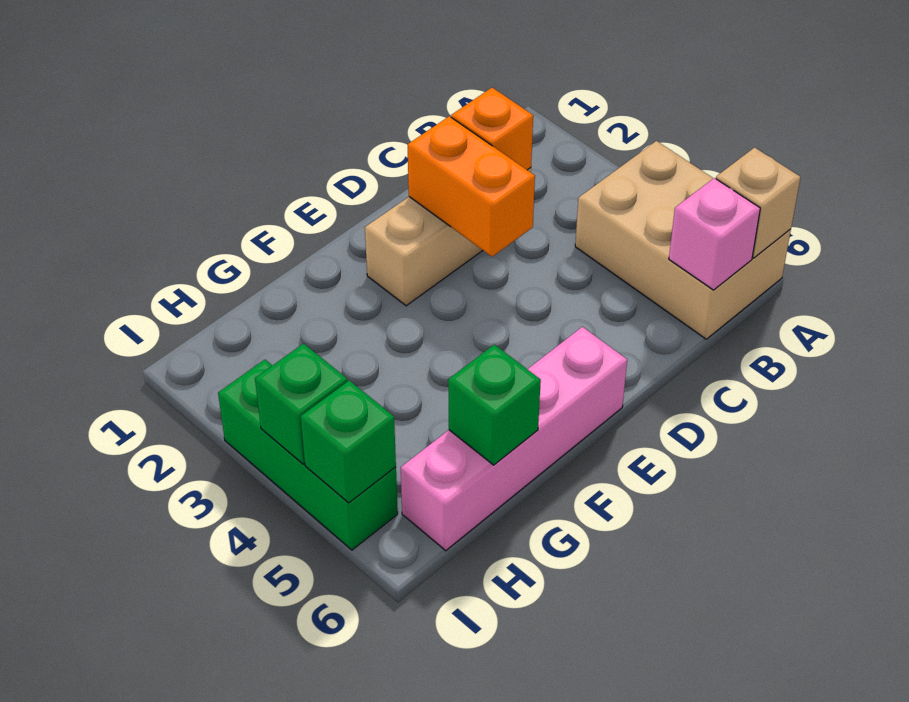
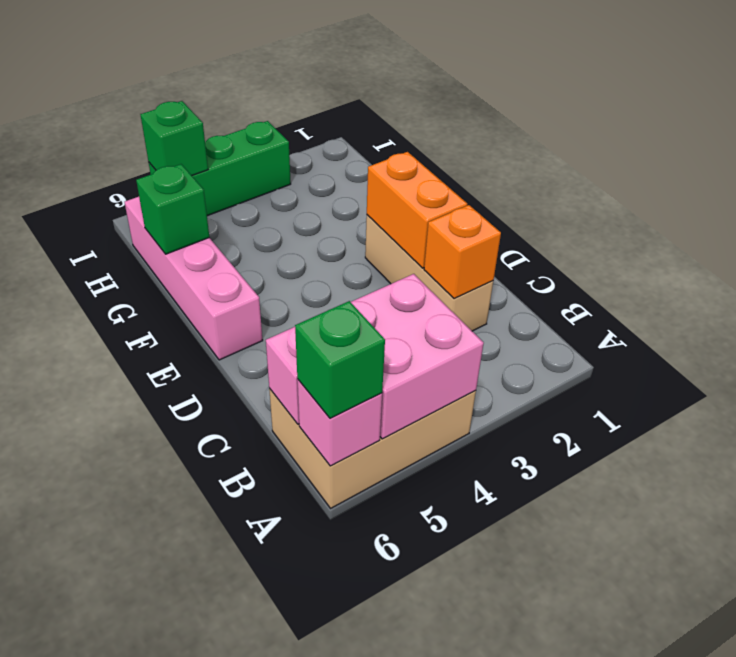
none -> pink brick A4:B5 level 2
tan brick A6 level 2 -> pink brick A6 level 2
orange brick D2:D3 level 2 -> orange brick D2:E2 level 2
green brick I4 level 2 -> green brick A6 level 3

